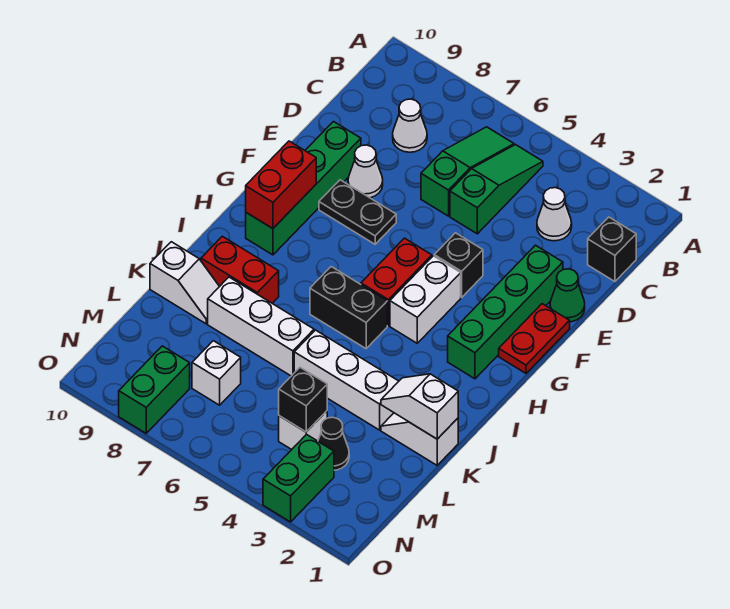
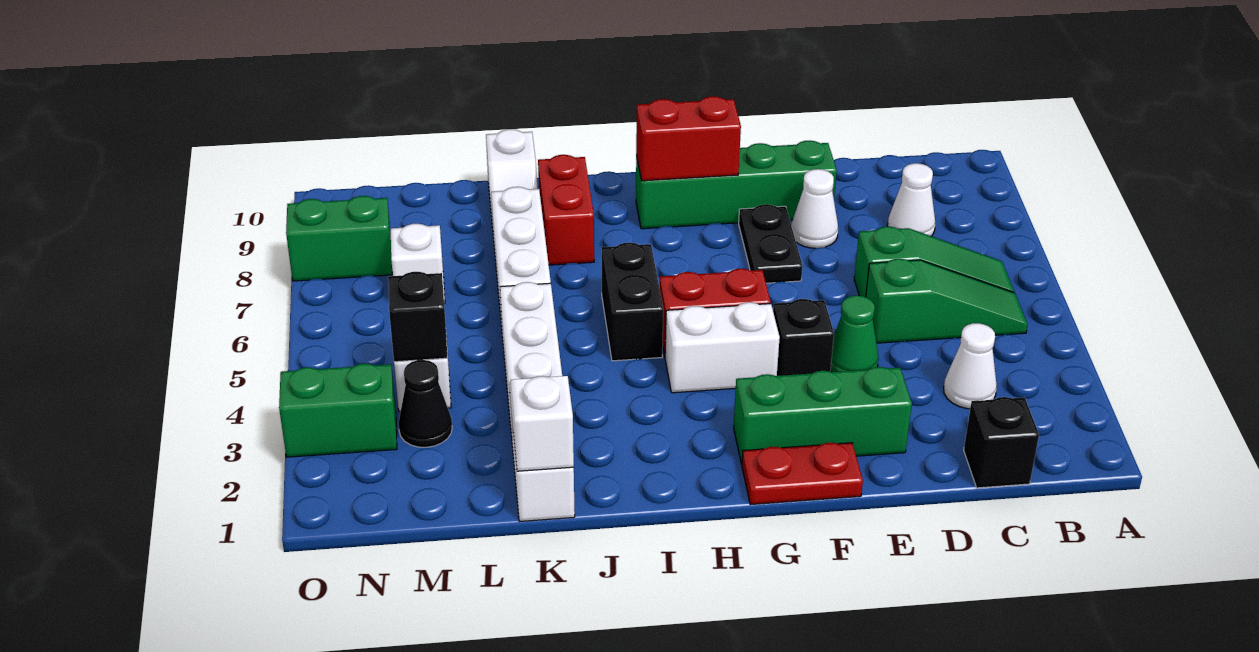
green cone E1 level 1 -> green cone E4 level 1
green brick E2:H2 level 1 -> green brick E2:G2 level 1

